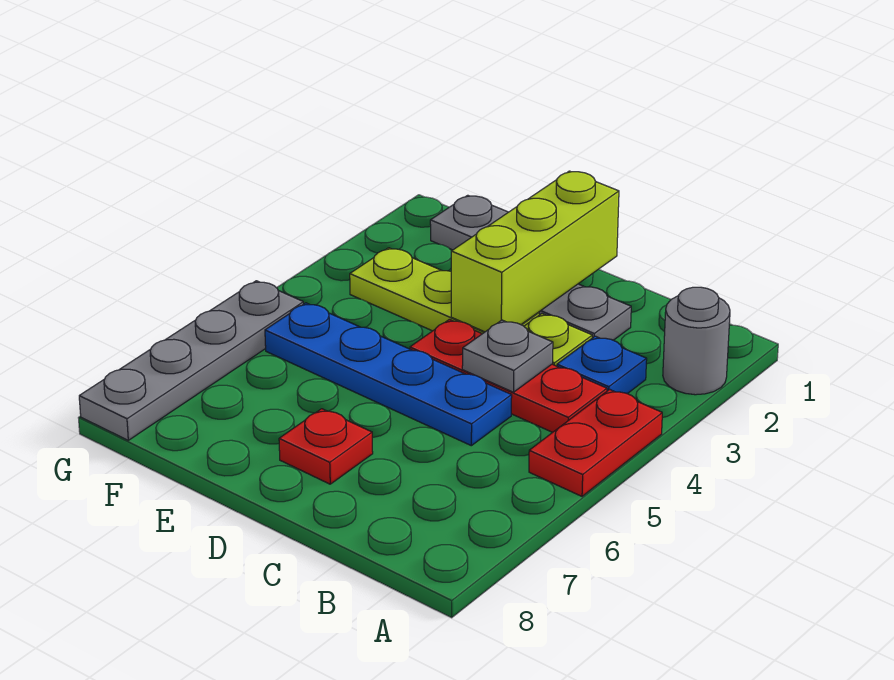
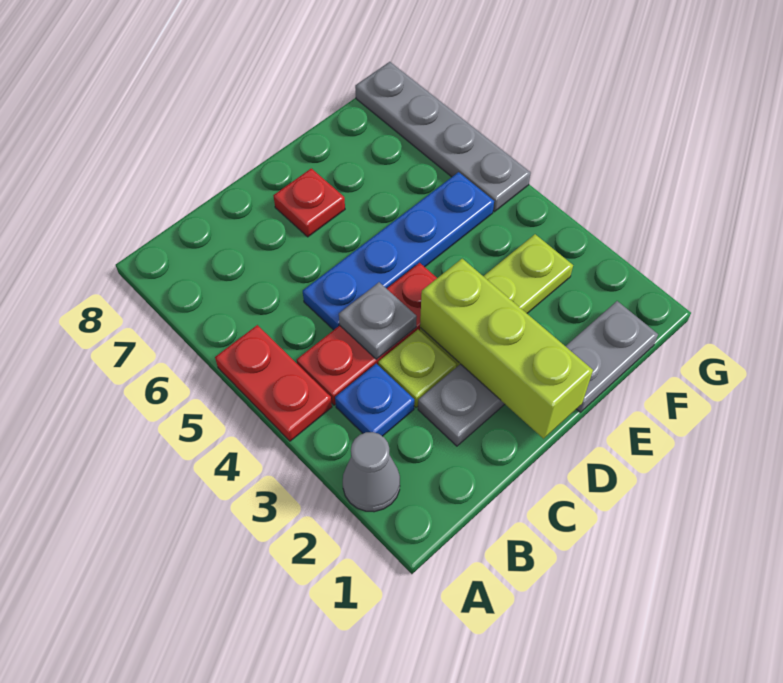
grey round brick A2 level 1 -> grey cone A2 level 1

